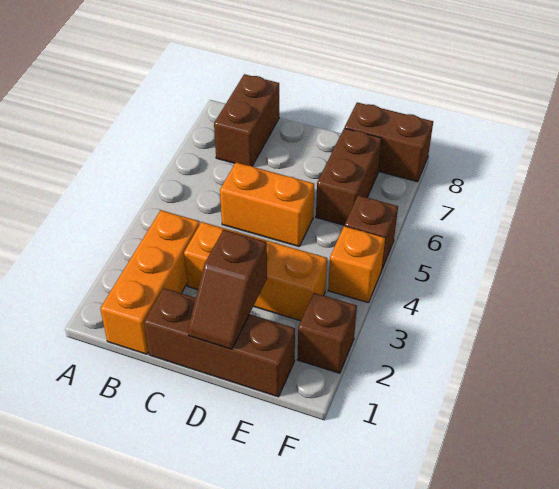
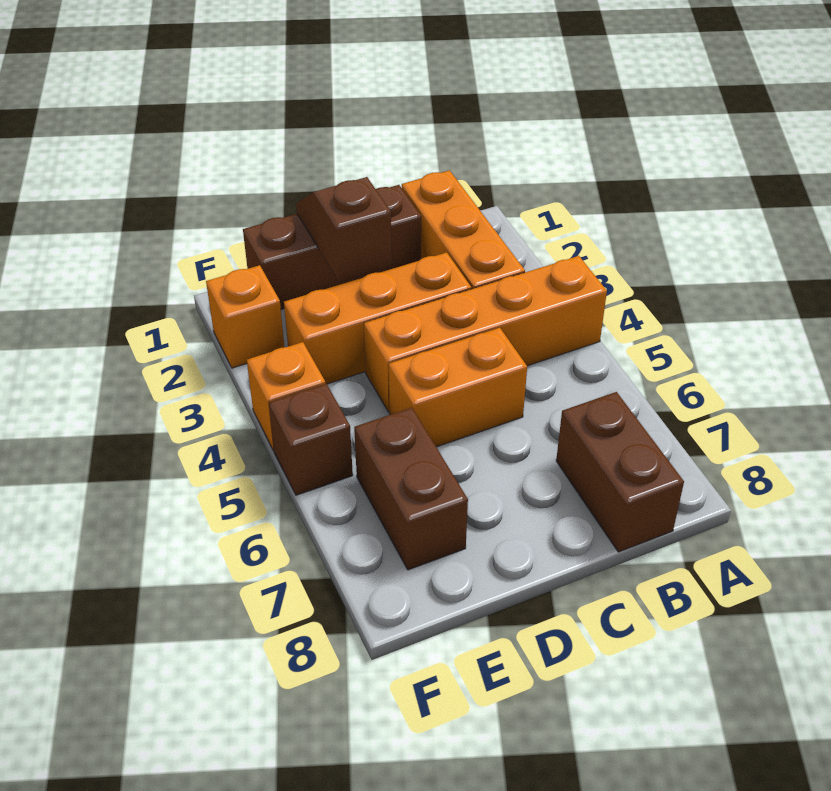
none -> orange brick A4:D4 level 1
brown brick E8:F8 level 1 -> none
brown brick F2 level 1 -> orange brick F2 level 1

